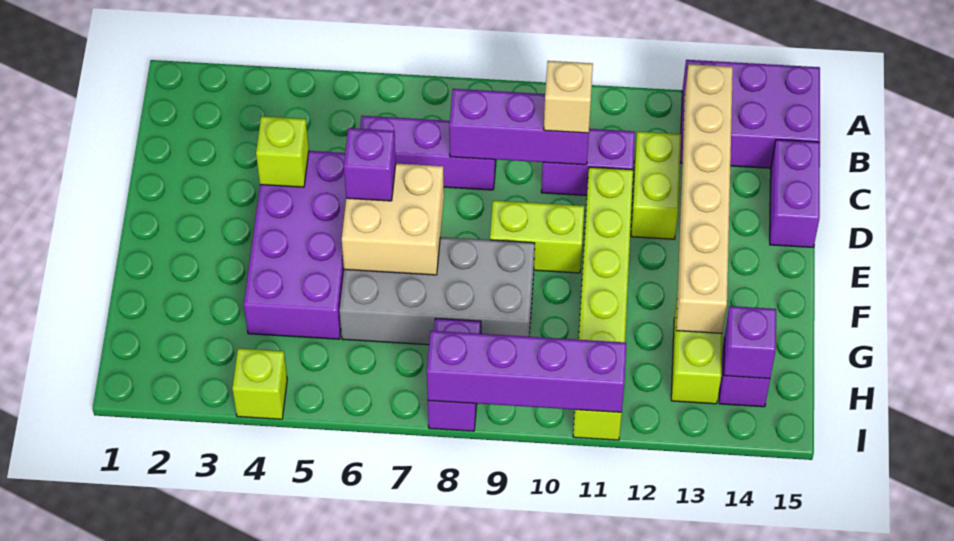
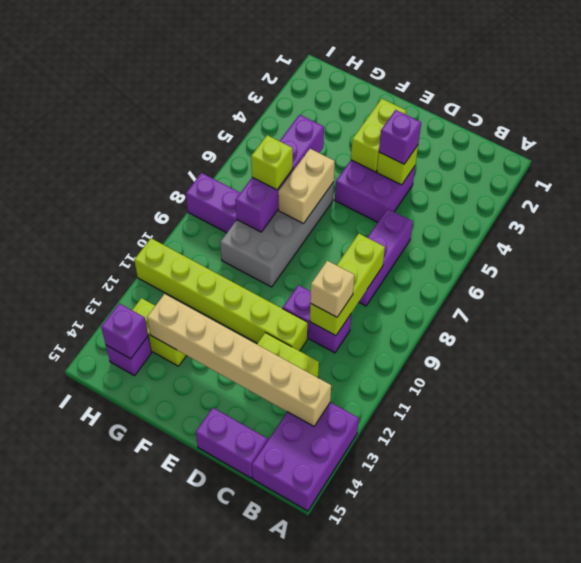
purple brick C8:C10 level 2 -> lime brick C8:C10 level 2
purple brick C10:C11 level 1 -> purple brick C10:D10 level 1
purple brick D4:G5 level 1 -> purple brick D4:E5 level 1
tan brick E6:F7 level 2 -> tan brick F6:F7 level 2
purple brick E6 level 3 -> purple brick D4 level 3
lime brick E9:E10 level 1 -> lime brick E3:E4 level 2
lime brick I4 level 1 -> lime brick G7 level 3
purple brick I8:I11 level 2 -> purple brick G5:G8 level 2

